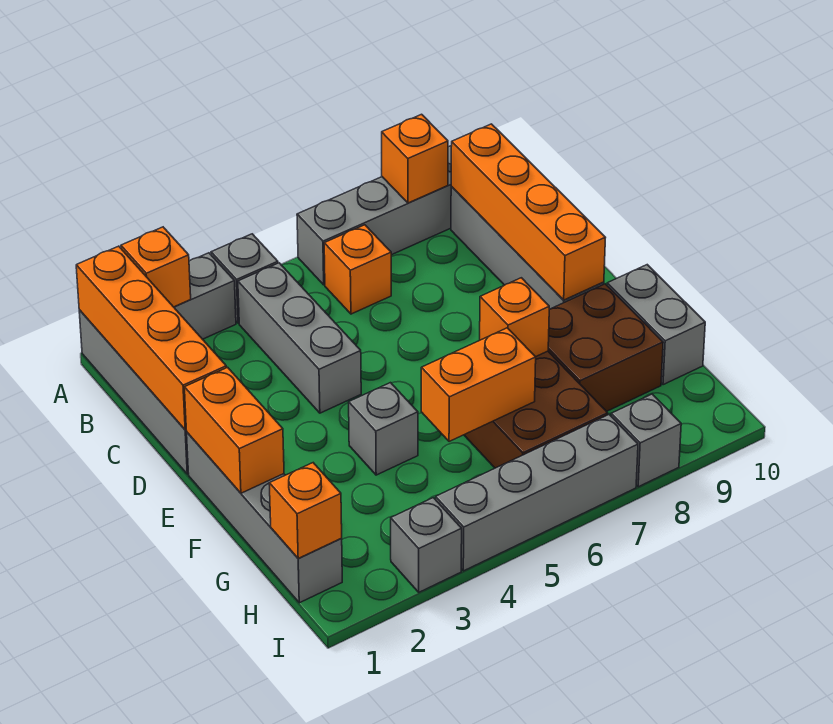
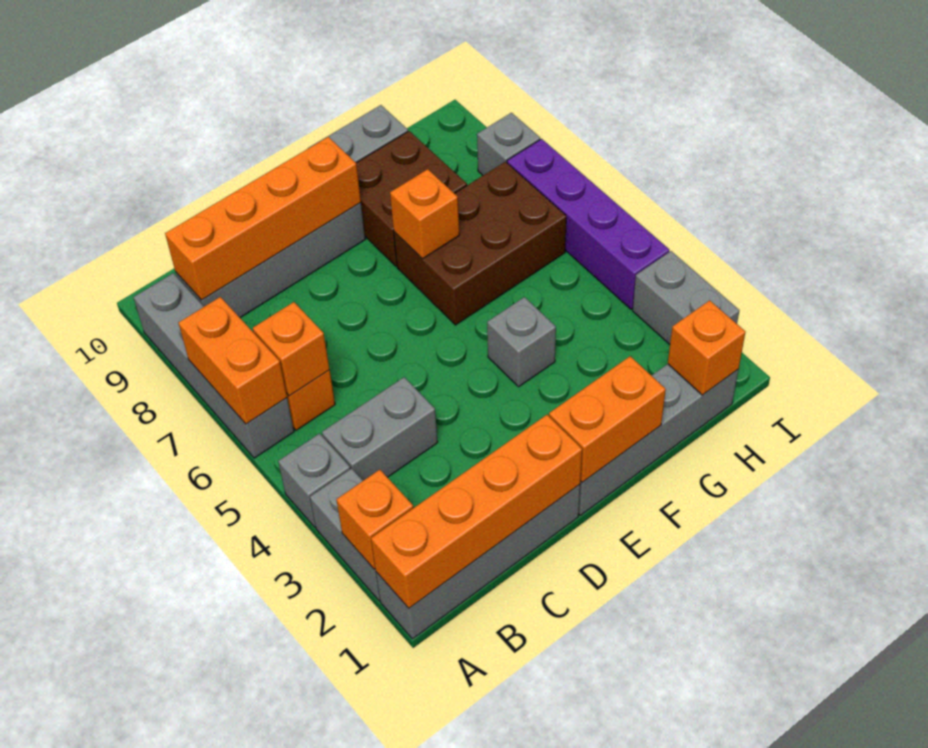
orange brick A8 level 2 -> orange brick B6 level 2
grey brick B4:D4 level 1 -> grey brick B4:C4 level 1
orange brick G5:G6 level 2 -> orange brick A6:A7 level 2
grey brick I3 level 1 -> grey brick I2:I3 level 1
grey brick I4:I7 level 1 -> purple brick I4:I7 level 1

